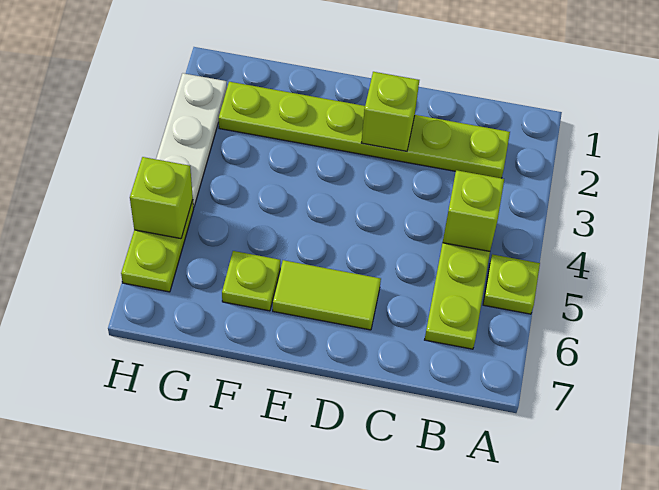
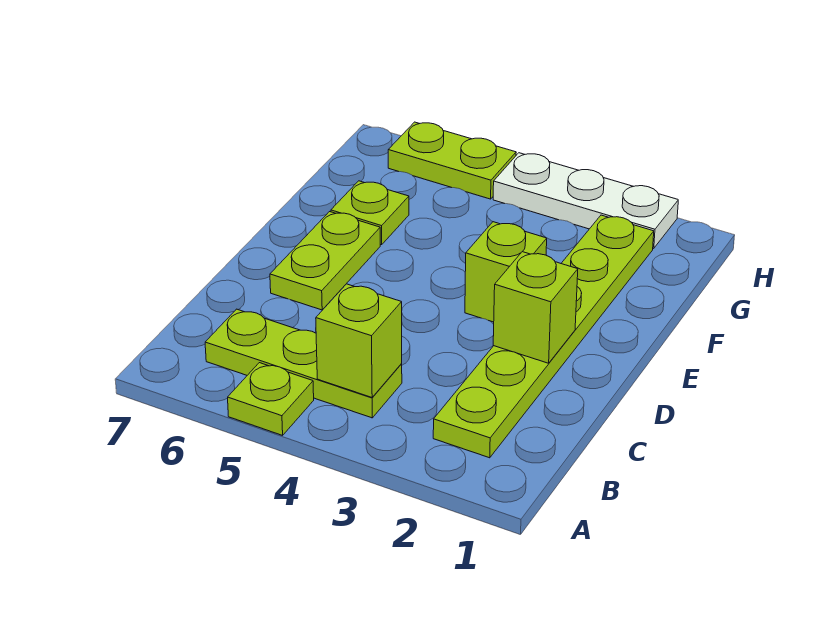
lime tile D6:E6 level 1 -> lime plate D6:E6 level 1
lime brick H5 level 2 -> lime brick E3 level 1

